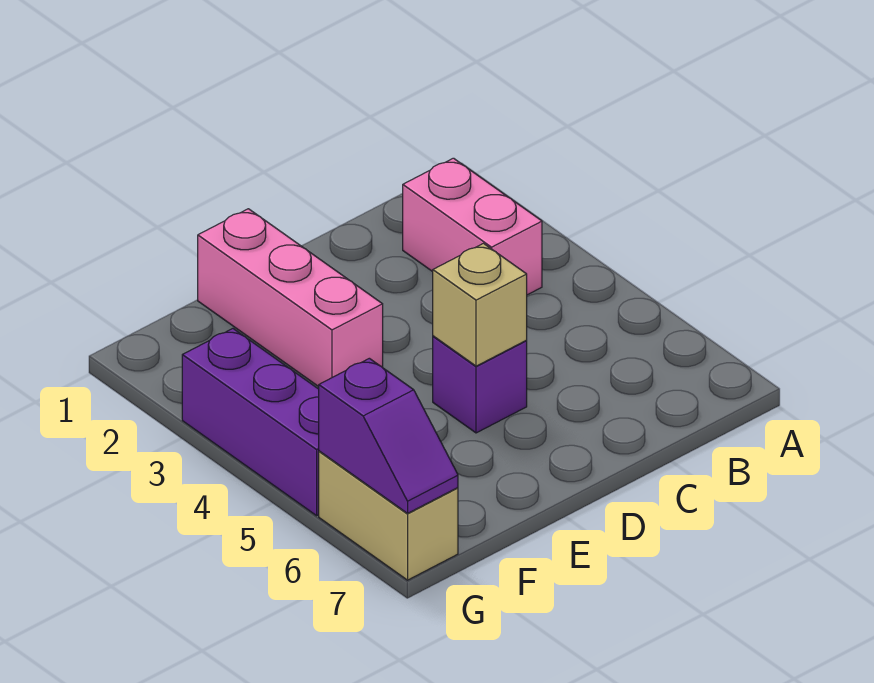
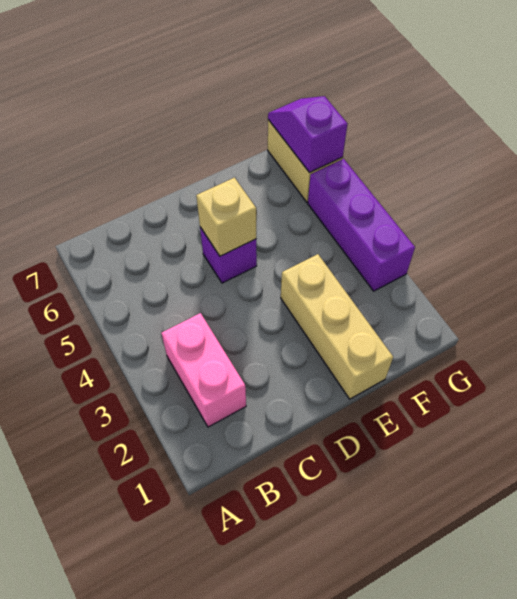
pink brick E1:E3 level 1 -> tan brick E1:E3 level 1

